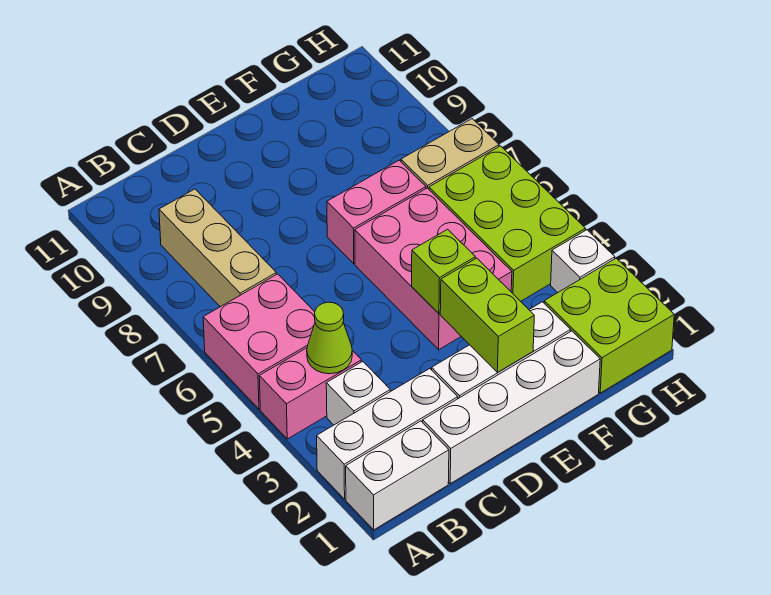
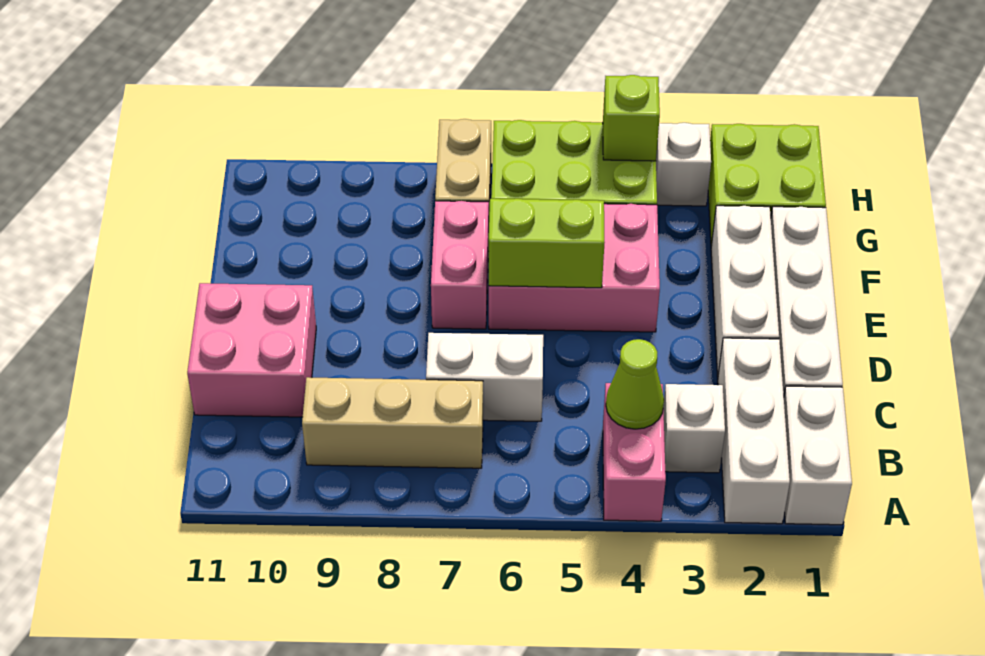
pink brick A5:B6 level 1 -> pink brick C10:D11 level 1
none -> white brick C6:C7 level 1
lime brick E2:E3 level 2 -> lime brick E5:E6 level 2
lime brick E4 level 2 -> lime brick H4 level 2

